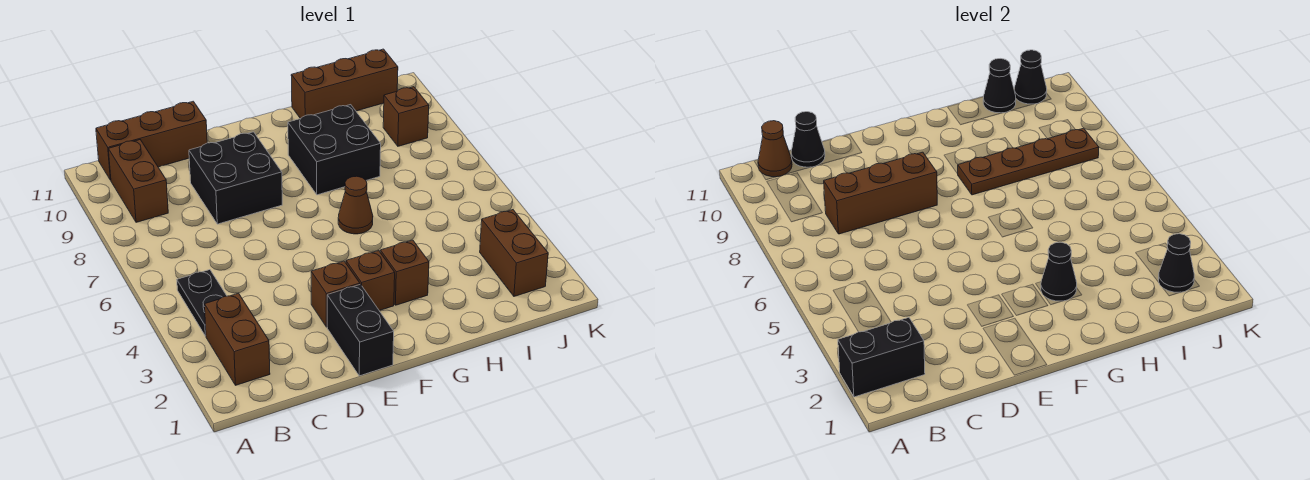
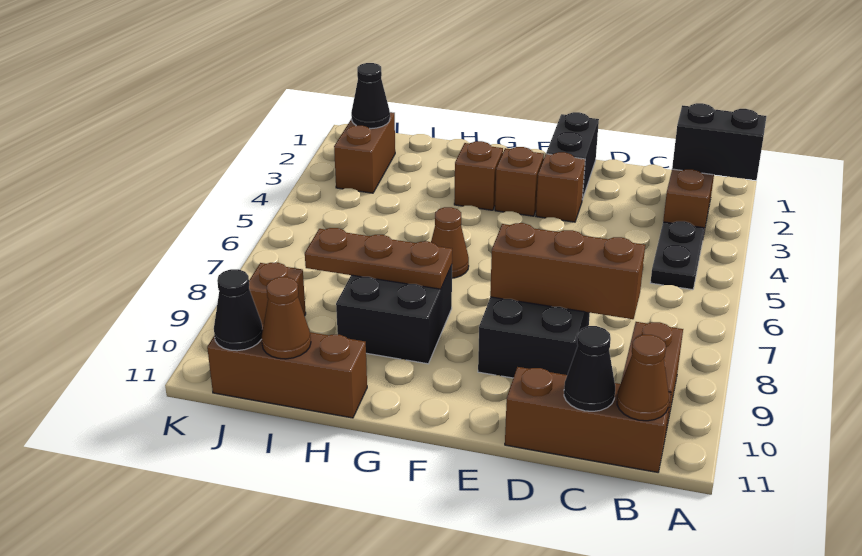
black cone G3 level 2 -> none
brown plate G8:J8 level 2 -> brown plate G8:I8 level 2
black cone I11 level 2 -> brown cone I11 level 2

